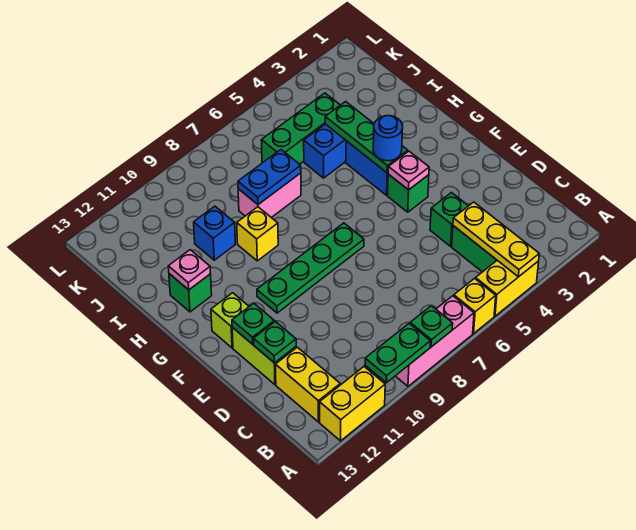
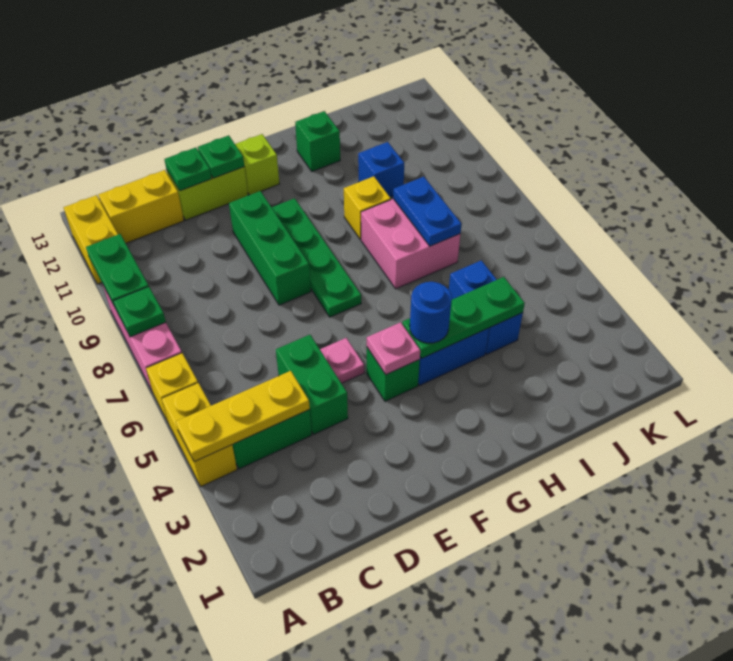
green brick D4 level 1 -> green brick D4:D5 level 1
pink plate H12 level 2 -> pink plate E5 level 1
pink brick I7:I8 level 1 -> pink brick H7:I8 level 1
green brick J4:J6 level 1 -> green brick E8:E10 level 1

